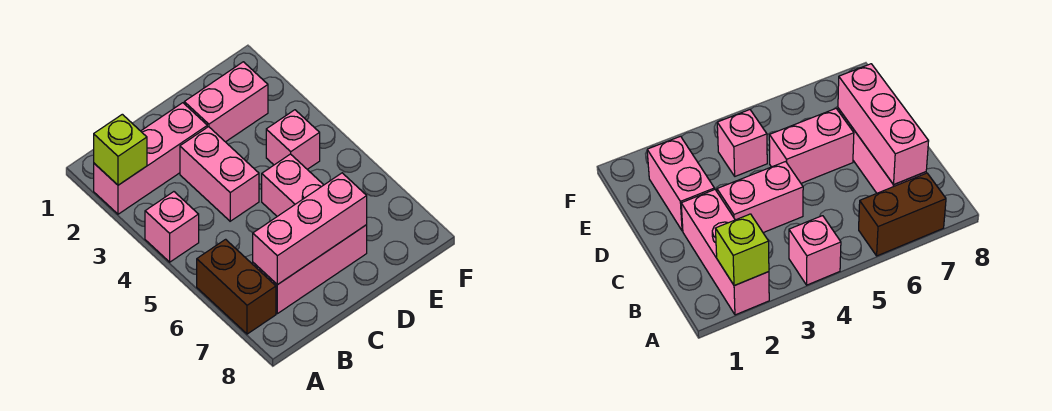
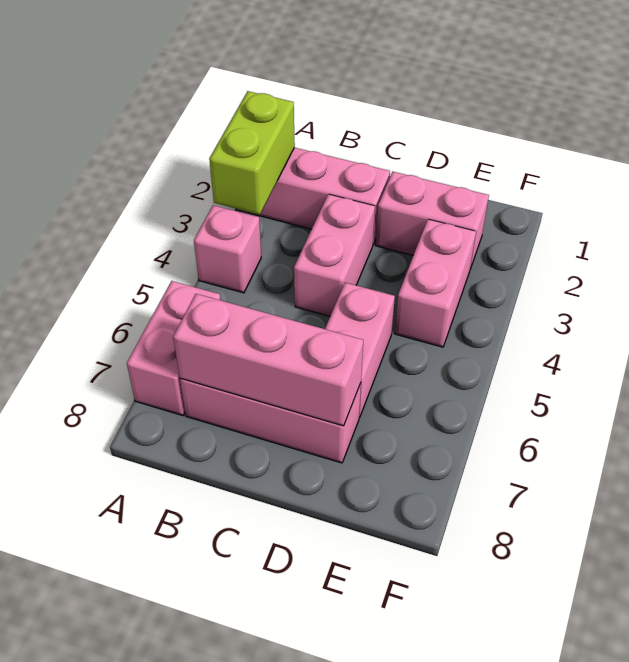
lime brick A2 level 2 -> lime brick A2:A3 level 2
brown brick A6:A7 level 1 -> pink brick A6:A7 level 1
pink brick E4 level 1 -> pink brick E3:E4 level 1

